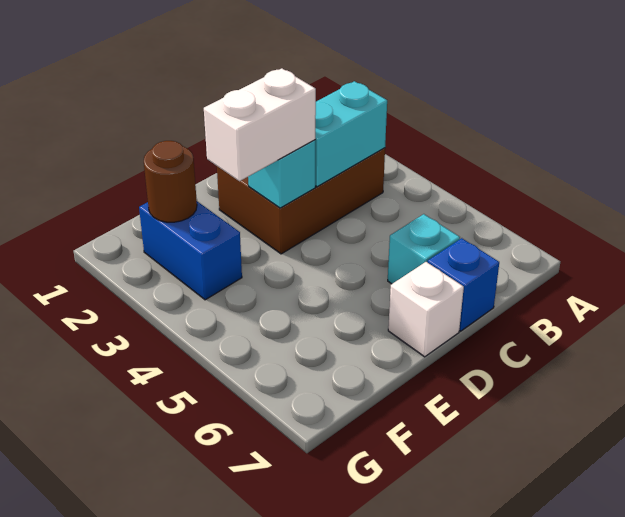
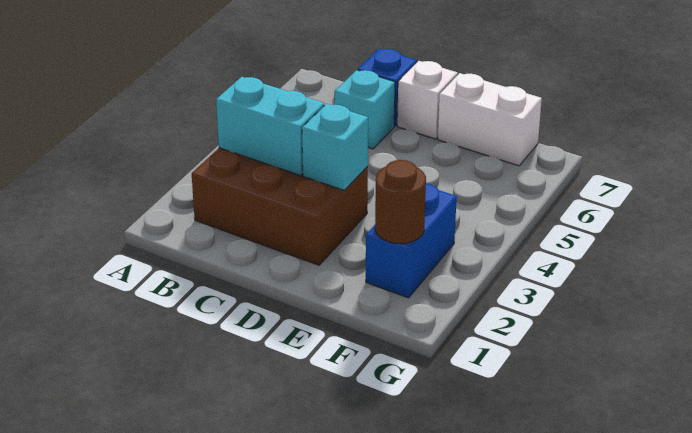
white brick D3:E3 level 3 -> white brick E7:F7 level 1

